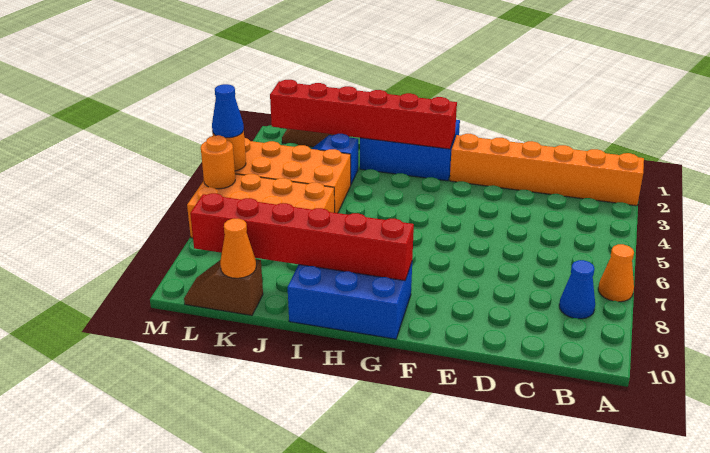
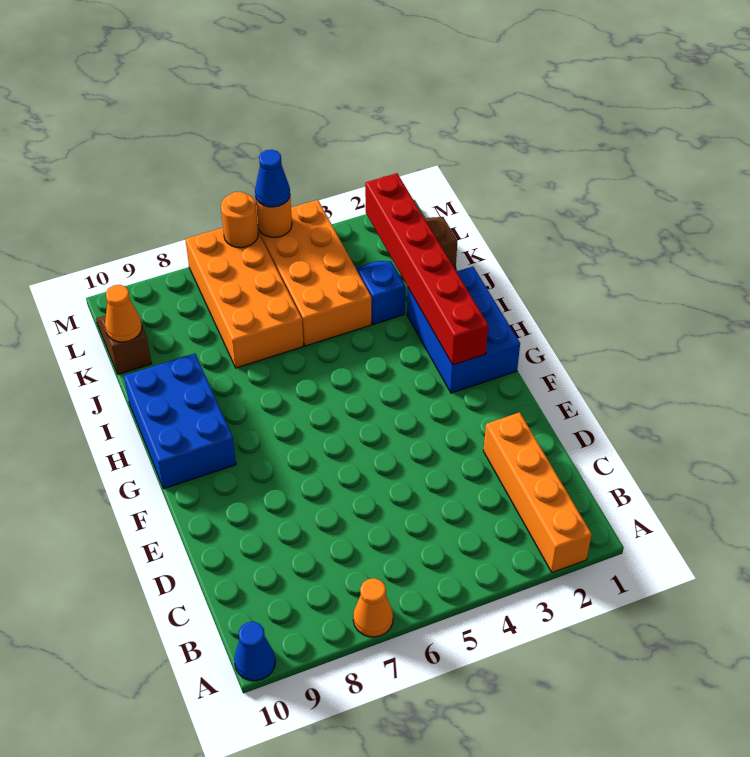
orange brick A2:F2 level 1 -> orange brick A2:D2 level 1
blue cone B8 level 1 -> blue cone A10 level 1
red brick G9:L9 level 2 -> none

